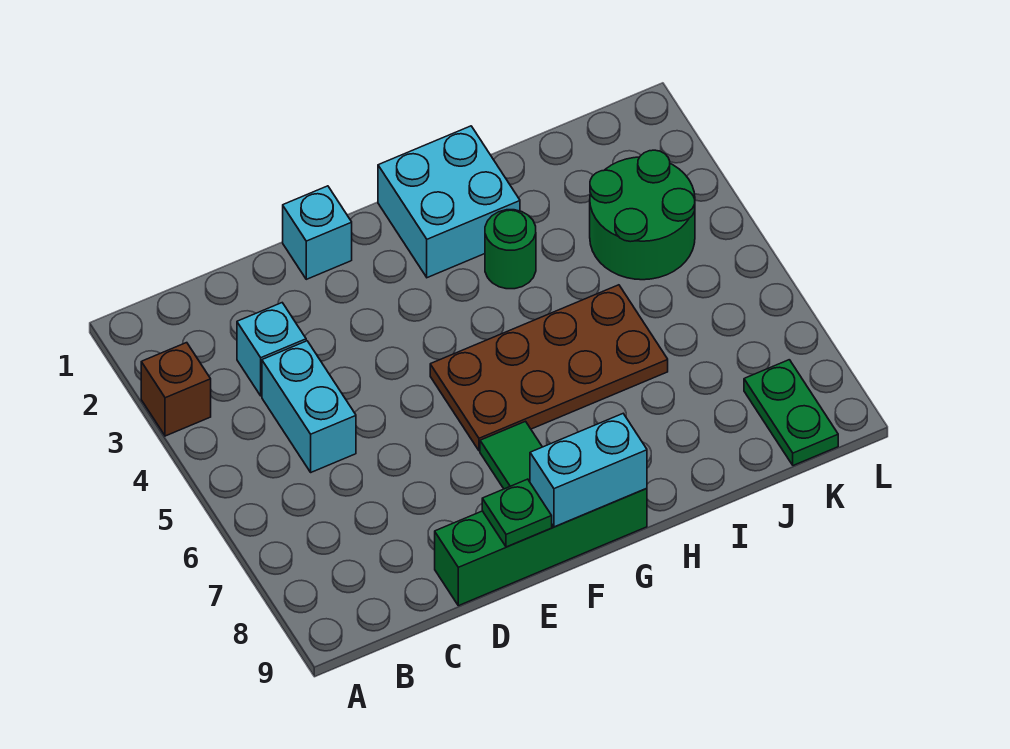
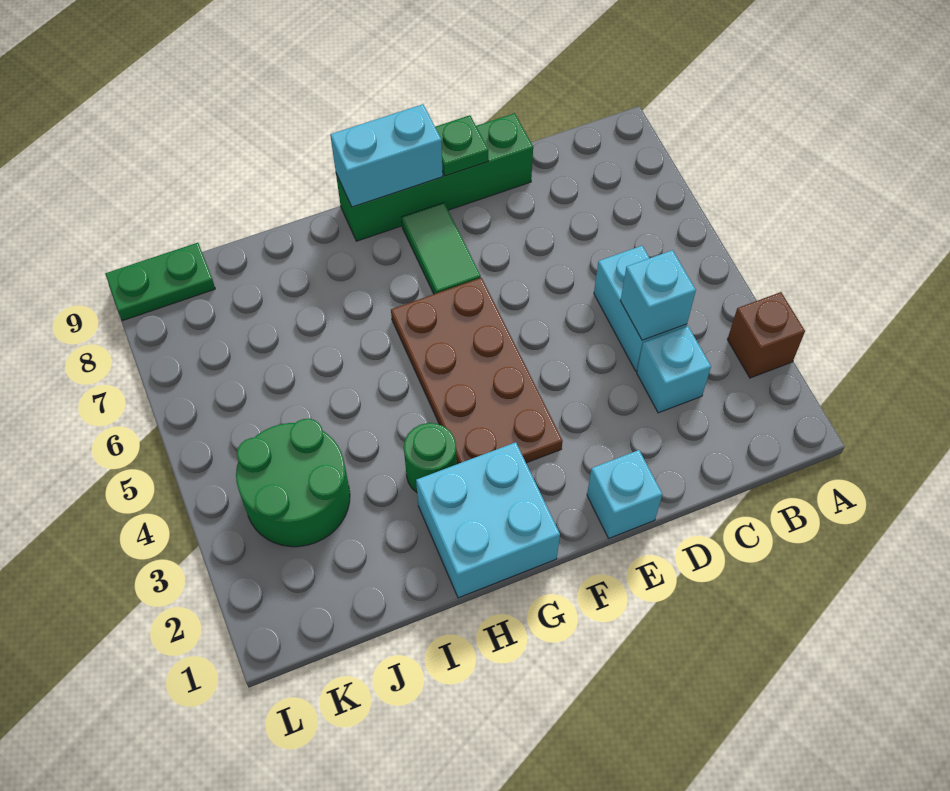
none -> cyan brick C4 level 2
brown plate F5:I6 level 1 -> brown plate F3:G6 level 1
green plate K8:K9 level 1 -> green plate K9:L9 level 1

